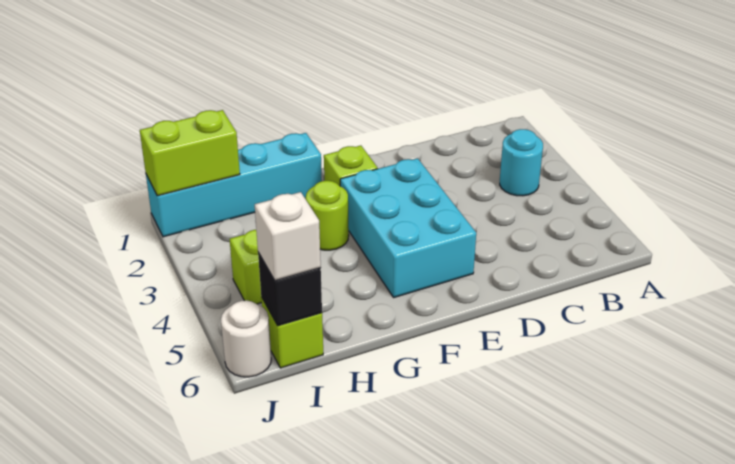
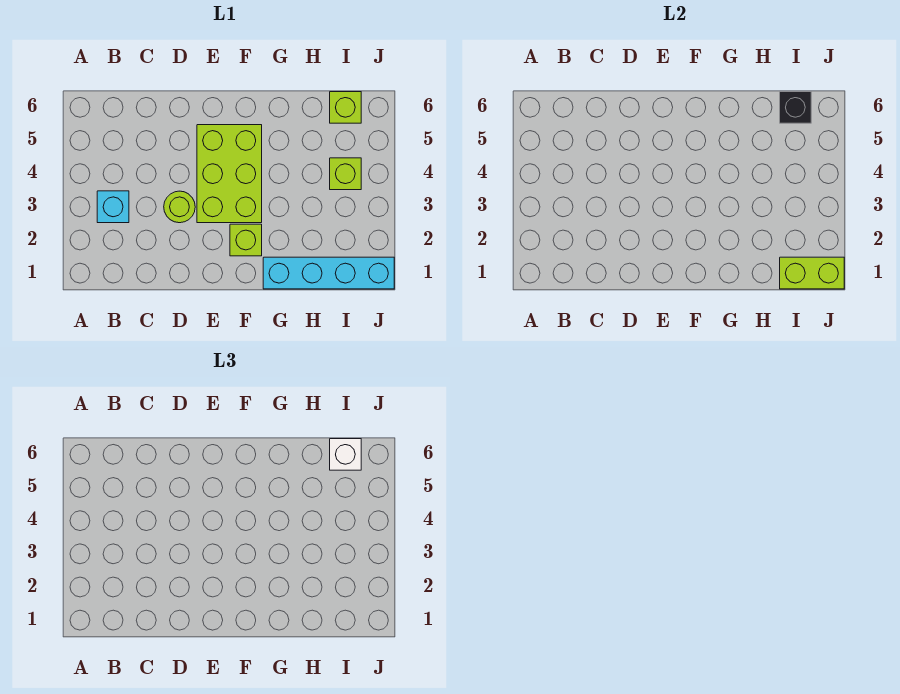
cyan round brick B3 level 1 -> cyan brick B3 level 1
cyan brick E3:F5 level 1 -> lime brick E3:F5 level 1
lime round brick G3 level 1 -> lime round brick D3 level 1
white round brick J6 level 1 -> none

